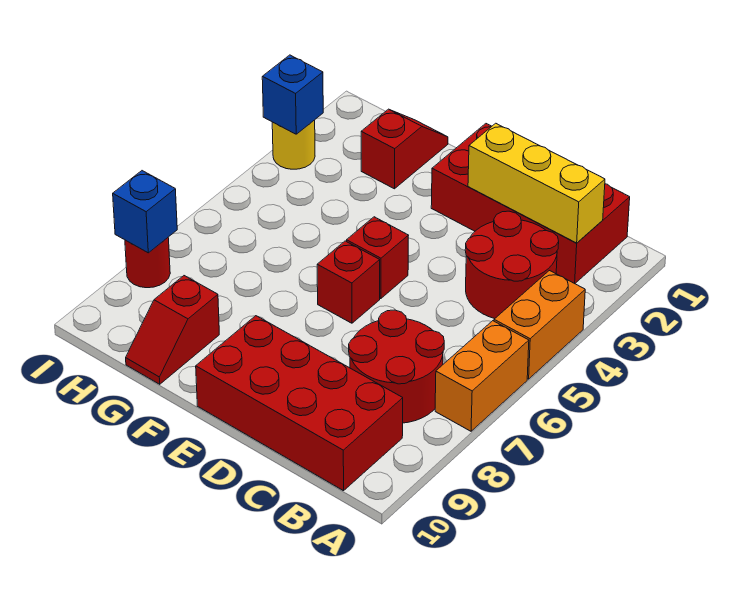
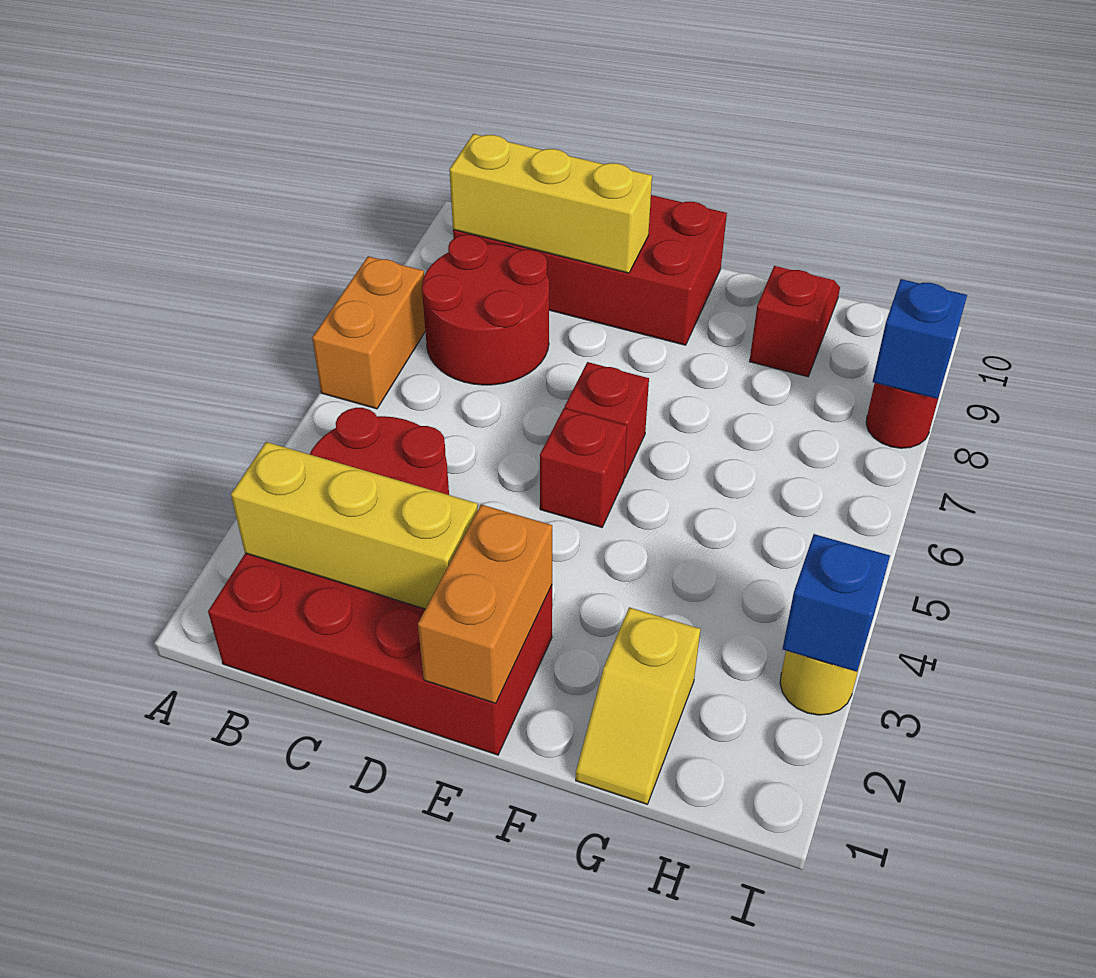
orange brick A4:A5 level 1 -> orange brick E1:E2 level 2
none -> yellow brick B9:D9 level 2
red slope G1:G2 level 1 top 2 -> yellow slope G1:G2 level 1 top 2

